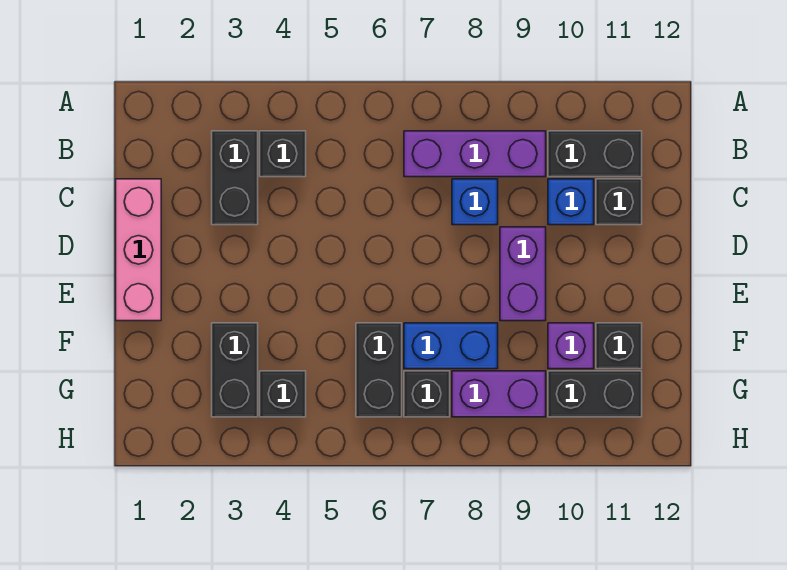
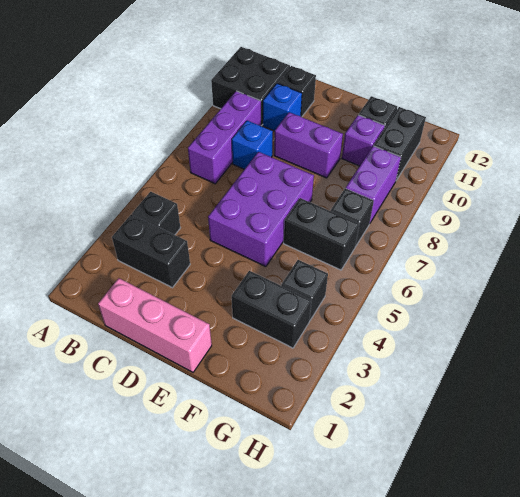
black brick B10:B11 level 1 -> black brick A10:B11 level 1
none -> purple brick D5:E7 level 1
blue brick F7:F8 level 1 -> none

